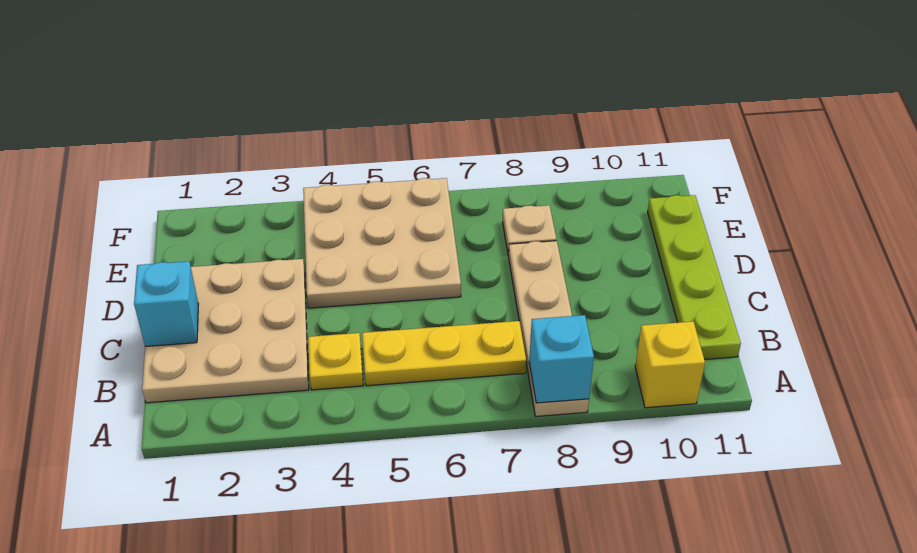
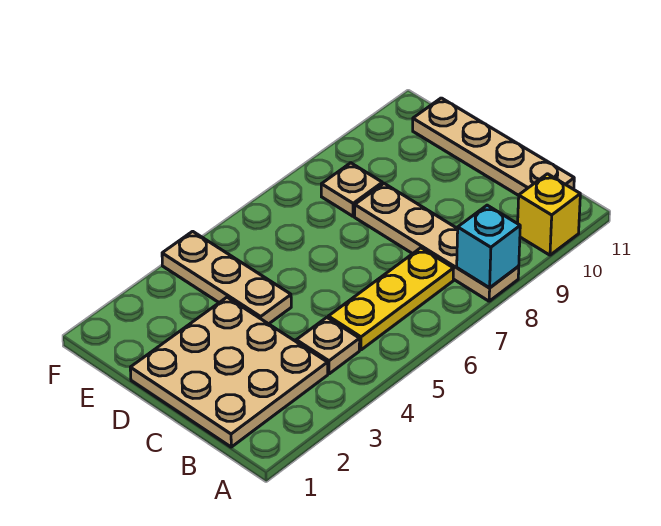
yellow plate B4 level 1 -> tan plate B4 level 1
lime plate B11:E11 level 1 -> tan plate B11:E11 level 1
cyan brick C1 level 2 -> none
tan plate D4:F6 level 1 -> tan plate D4:F4 level 1

